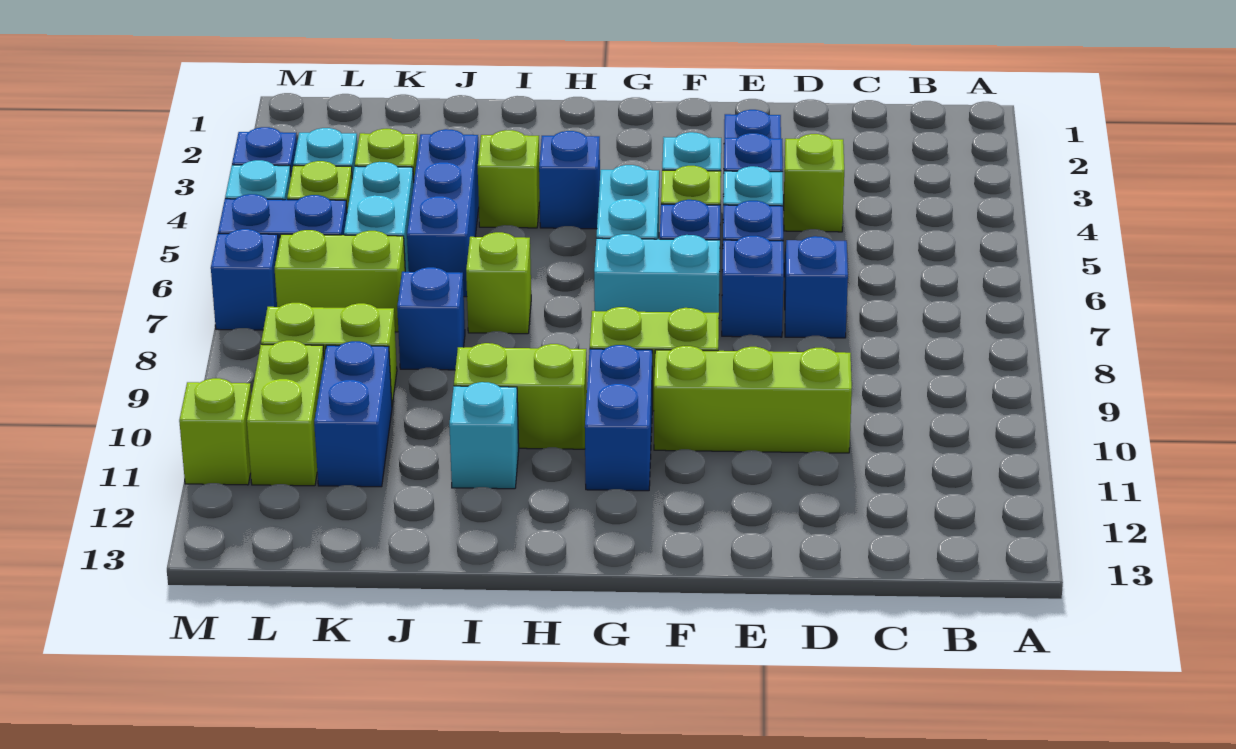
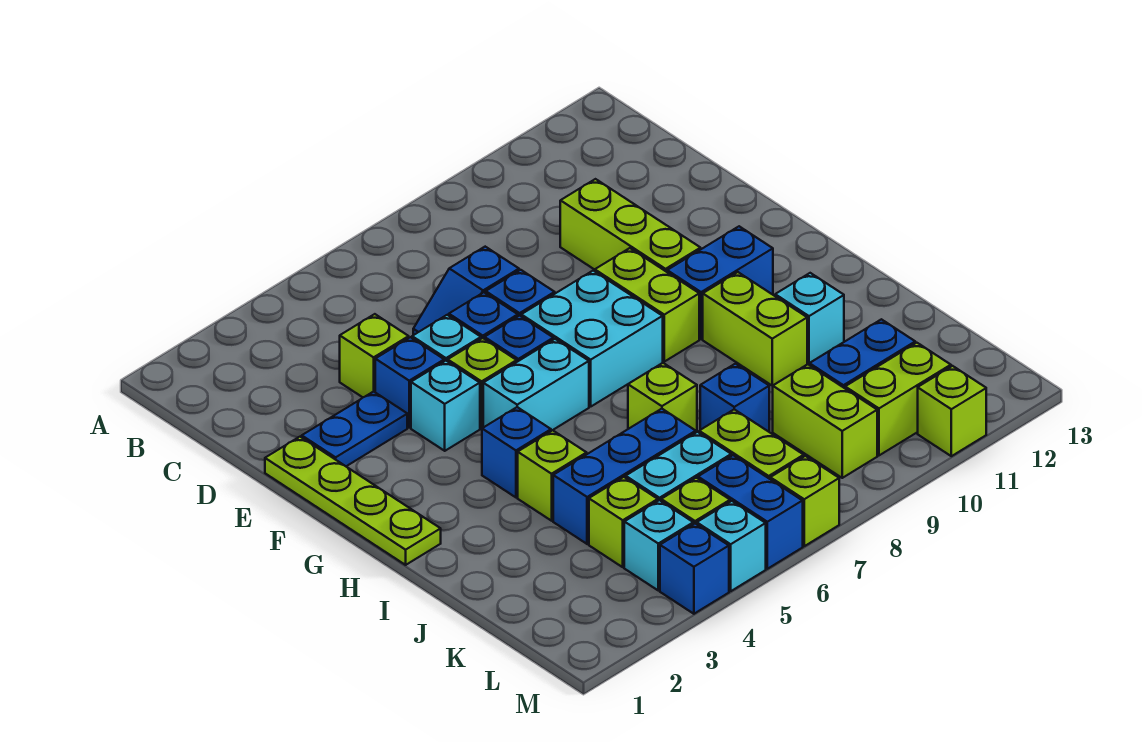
none -> lime plate E1:H1 level 1
cyan brick F7:G7 level 1 -> cyan brick F7:G8 level 1
blue brick M7 level 1 -> lime brick M7 level 1

